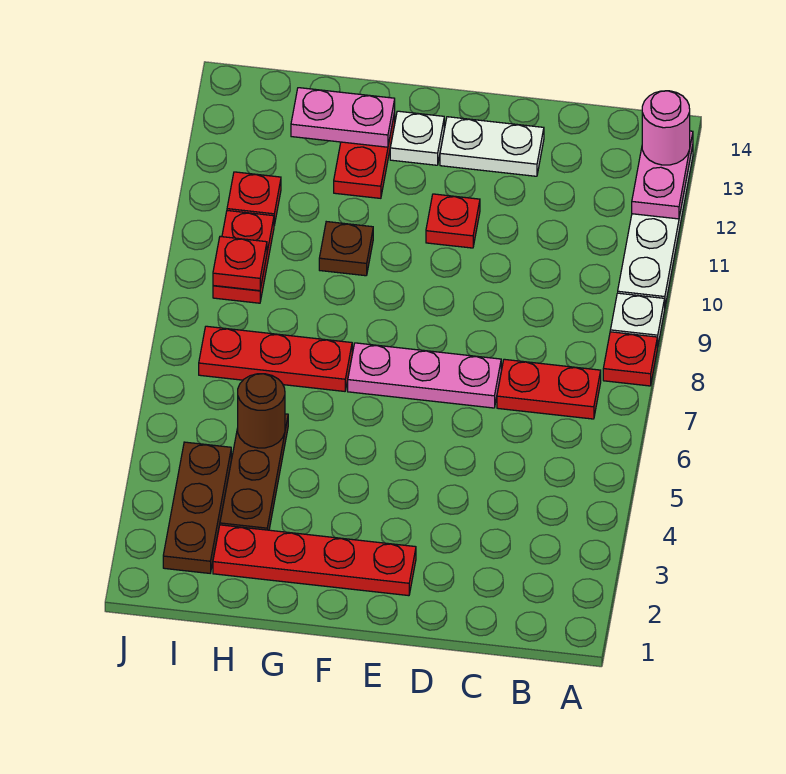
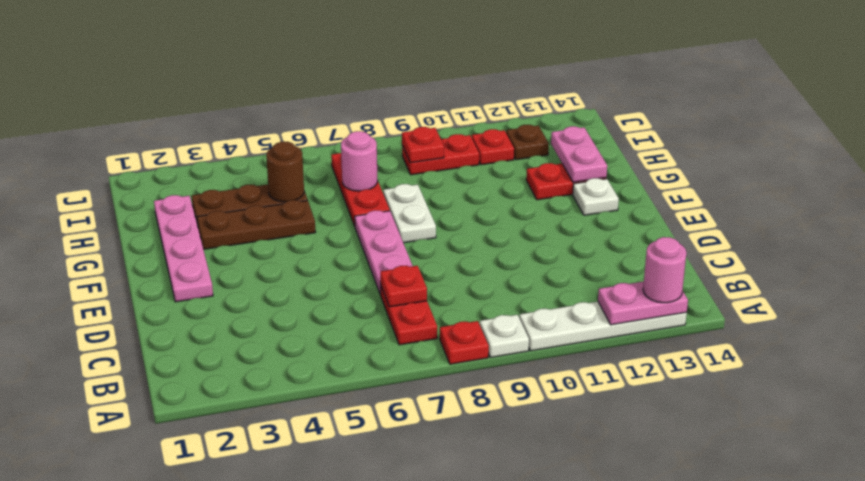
white plate D13:E13 level 1 -> white plate F8:G8 level 1
red plate E2:H2 level 1 -> pink plate E2:H2 level 1
red plate E11 level 1 -> red plate C7 level 2
brown plate G10 level 1 -> brown plate I12 level 1
none -> pink round brick H7 level 2
brown plate I2:I4 level 1 -> brown plate G3:G5 level 1

